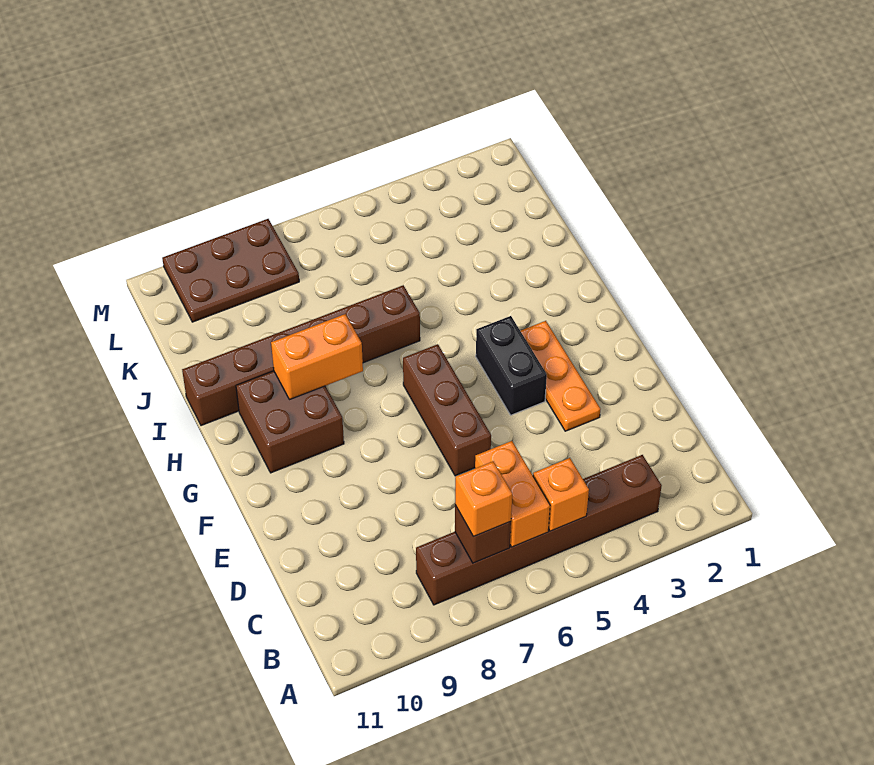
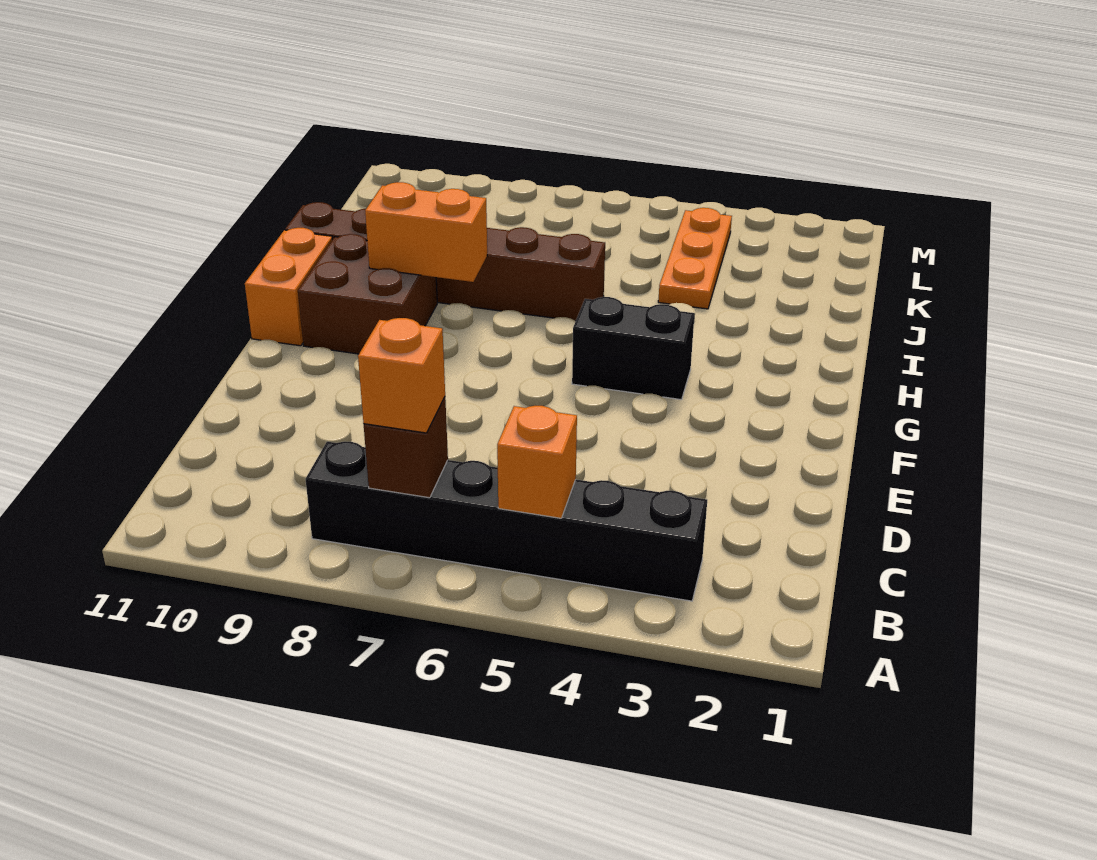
brown brick B3:B8 level 1 -> black brick B3:B8 level 1
orange brick B6:C6 level 2 -> orange brick G11:H11 level 1
orange plate E3:G3 level 1 -> orange plate J4:L4 level 1
brown brick E6:G6 level 1 -> none
black brick F4:G4 level 1 -> black brick G4:G5 level 1
brown plate L8:M10 level 1 -> none

